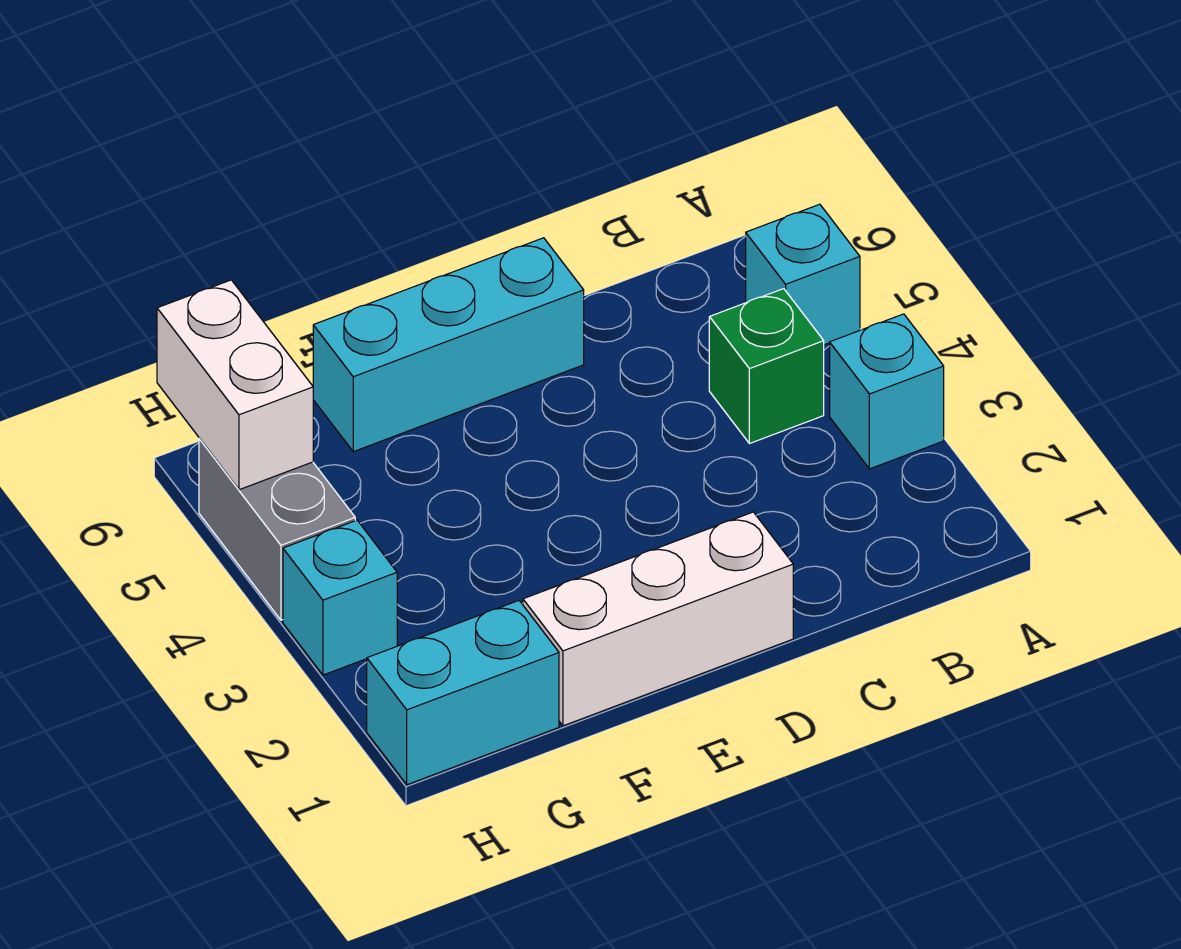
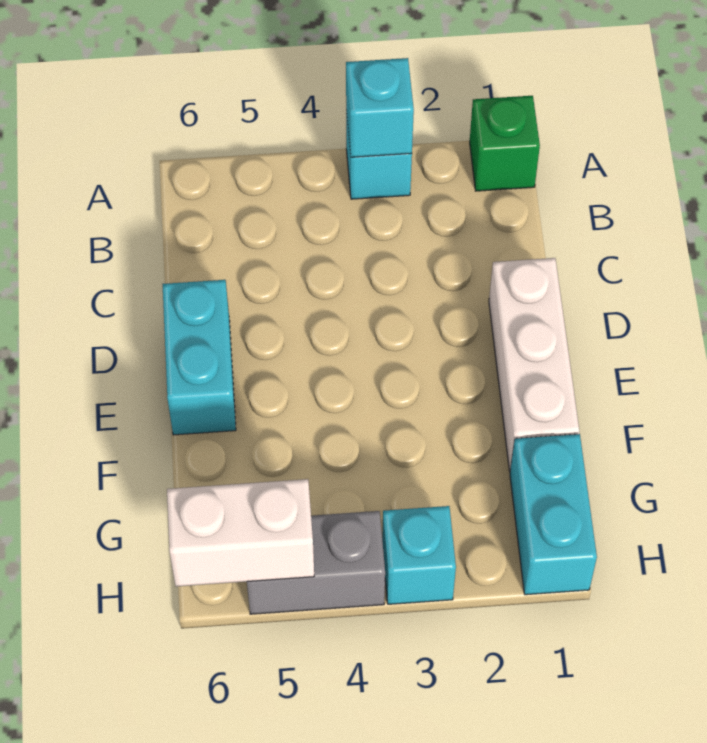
cyan brick A5 level 1 -> cyan brick A3 level 2
green brick B4 level 1 -> green brick A1 level 1
cyan brick D6:F6 level 1 -> cyan brick D6:E6 level 1

